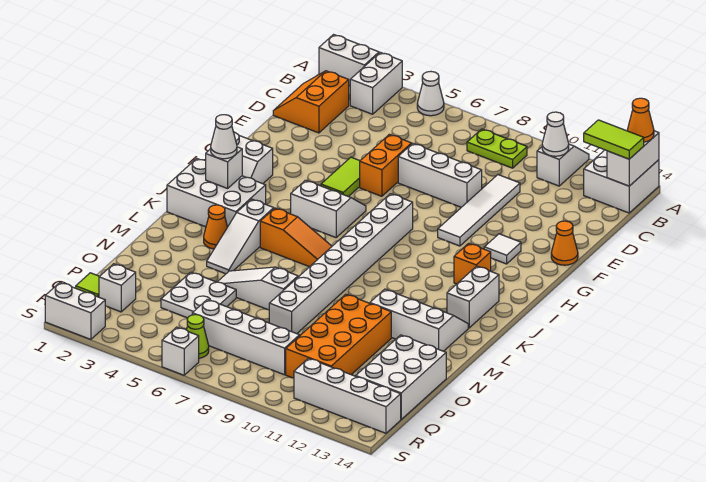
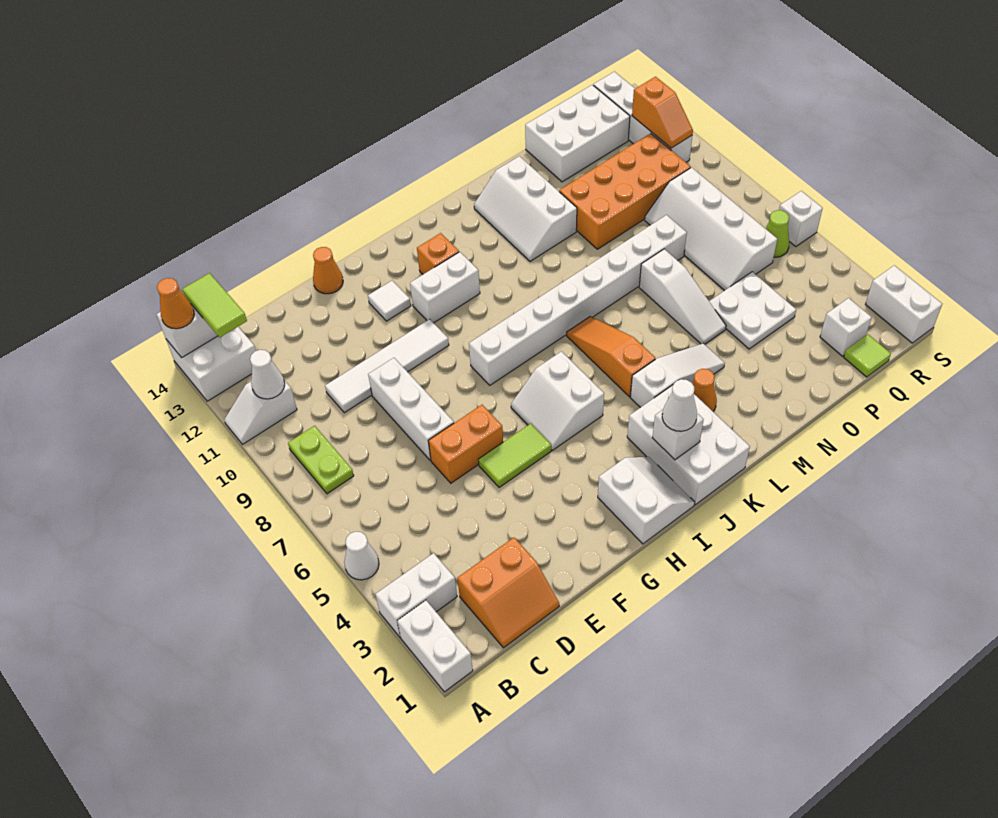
white brick J13:K13 level 1 -> white brick H11:I11 level 1
none -> orange slope R11:R12 level 2 top 12

